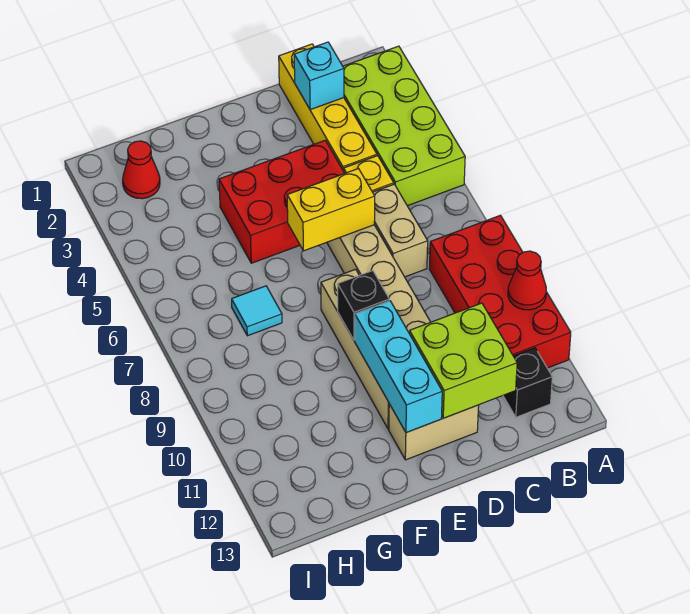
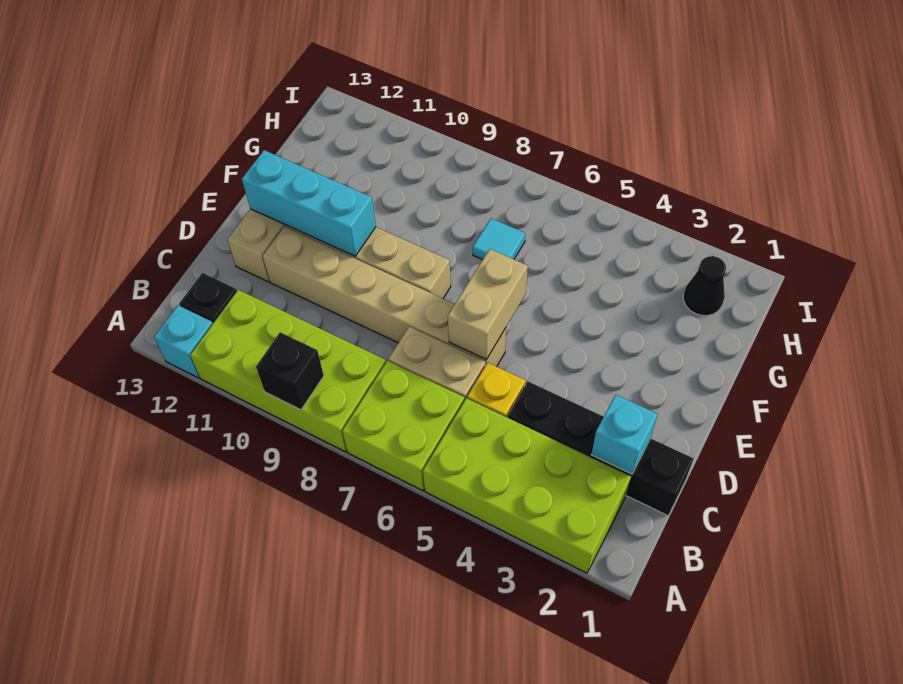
red brick A8:B11 level 1 -> lime brick A8:B11 level 1
red cone A10 level 2 -> none
none -> cyan brick A12 level 1
yellow brick C1:C4 level 1 -> black brick C1:C4 level 1
lime brick C11:D12 level 2 -> lime brick A6:B7 level 1
red brick D4:F5 level 1 -> none
yellow brick D6:E6 level 2 -> tan brick D6:E6 level 2
black brick E9 level 2 -> black brick A9 level 2
red cone H2 level 1 -> black cone H2 level 1

